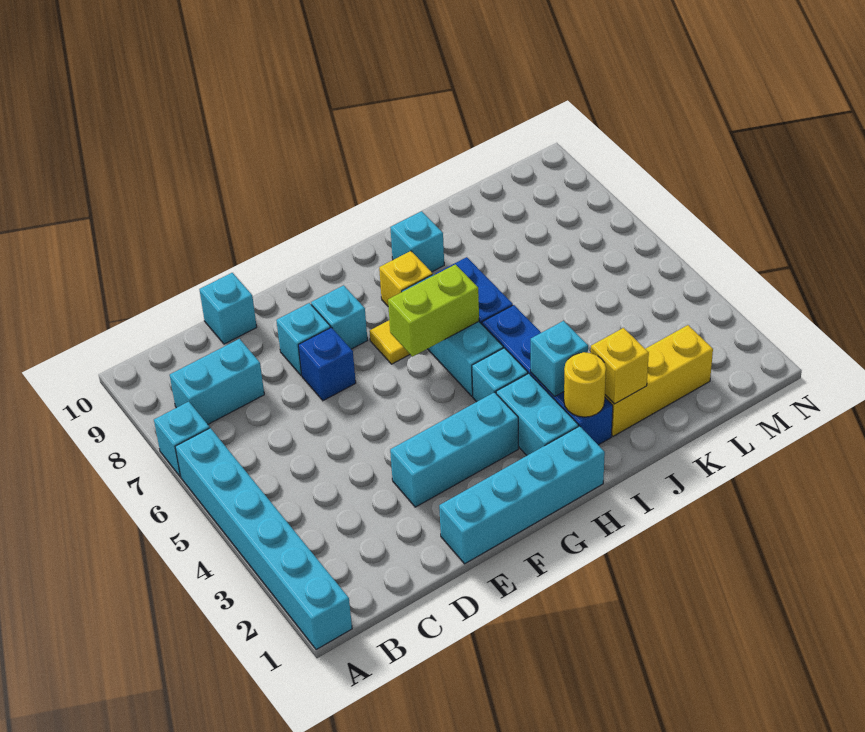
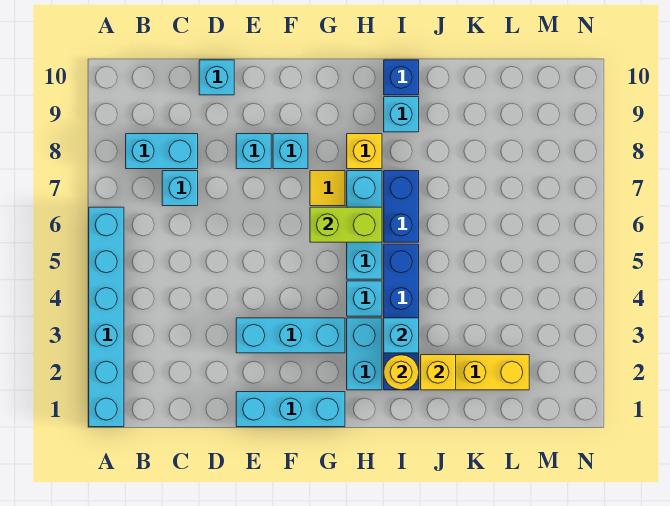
cyan brick A7 level 1 -> cyan brick C7 level 1
cyan brick E1:H1 level 1 -> cyan brick E1:G1 level 1
blue brick E7 level 1 -> blue brick I10 level 1

